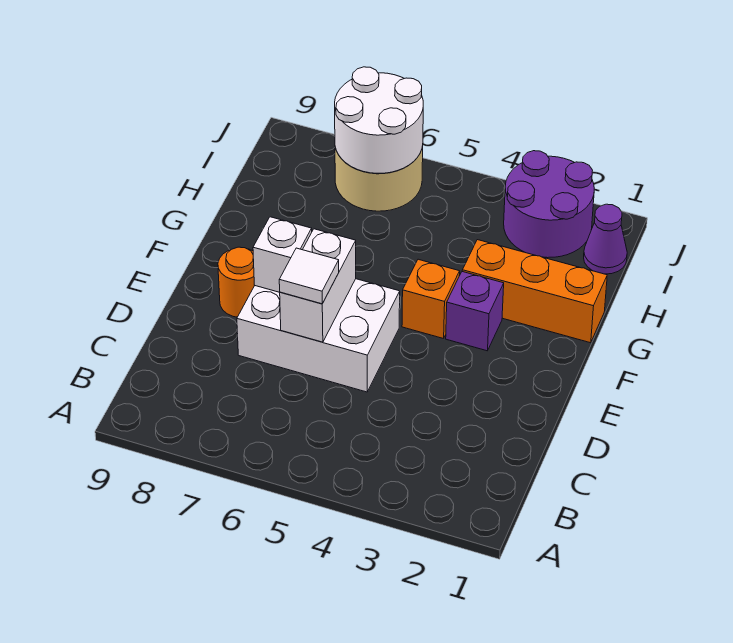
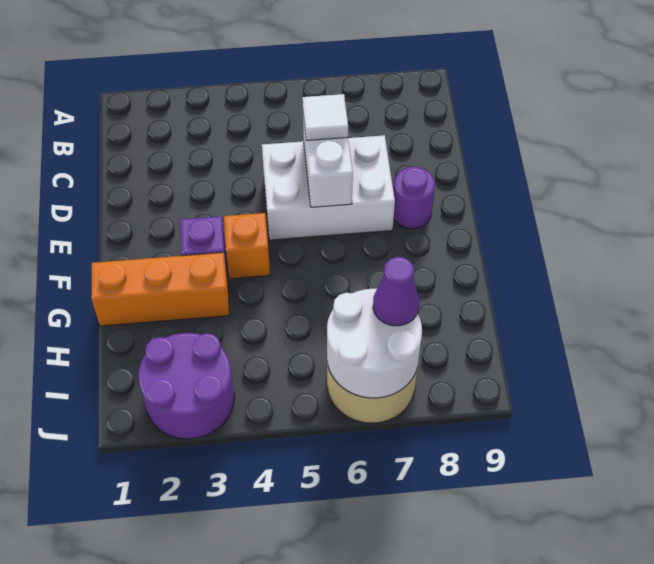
white brick E7 level 2 -> none
orange round brick E8 level 1 -> purple round brick E8 level 1
purple cone I1 level 1 -> purple cone I7 level 3

